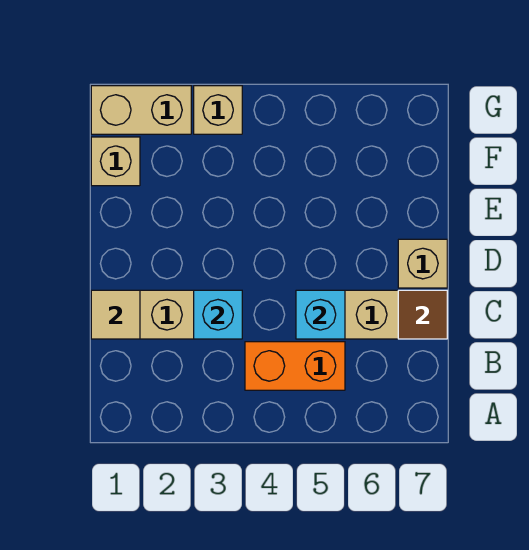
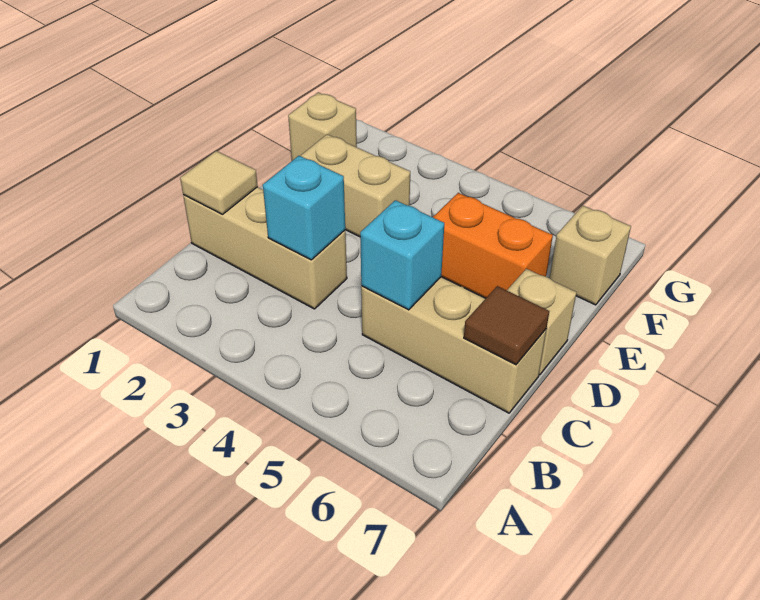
orange brick B4:B5 level 1 -> orange brick E5:E6 level 1
tan brick G1:G2 level 1 -> tan brick E2:E3 level 1
tan brick G3 level 1 -> tan brick F7 level 1

